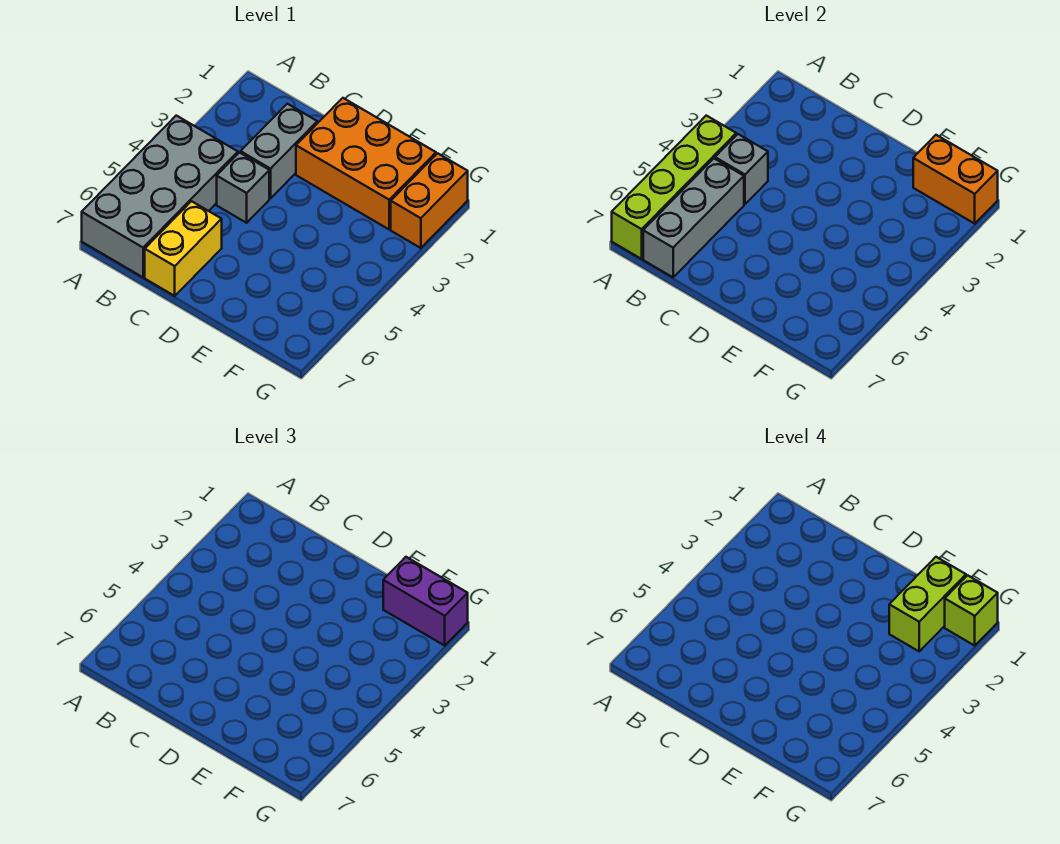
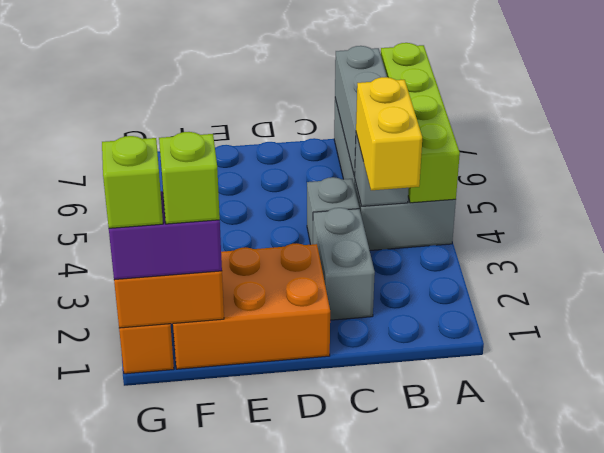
yellow brick C6:C7 level 1 -> yellow brick B3:B4 level 3
lime brick F1:F2 level 4 -> lime brick F1 level 4

